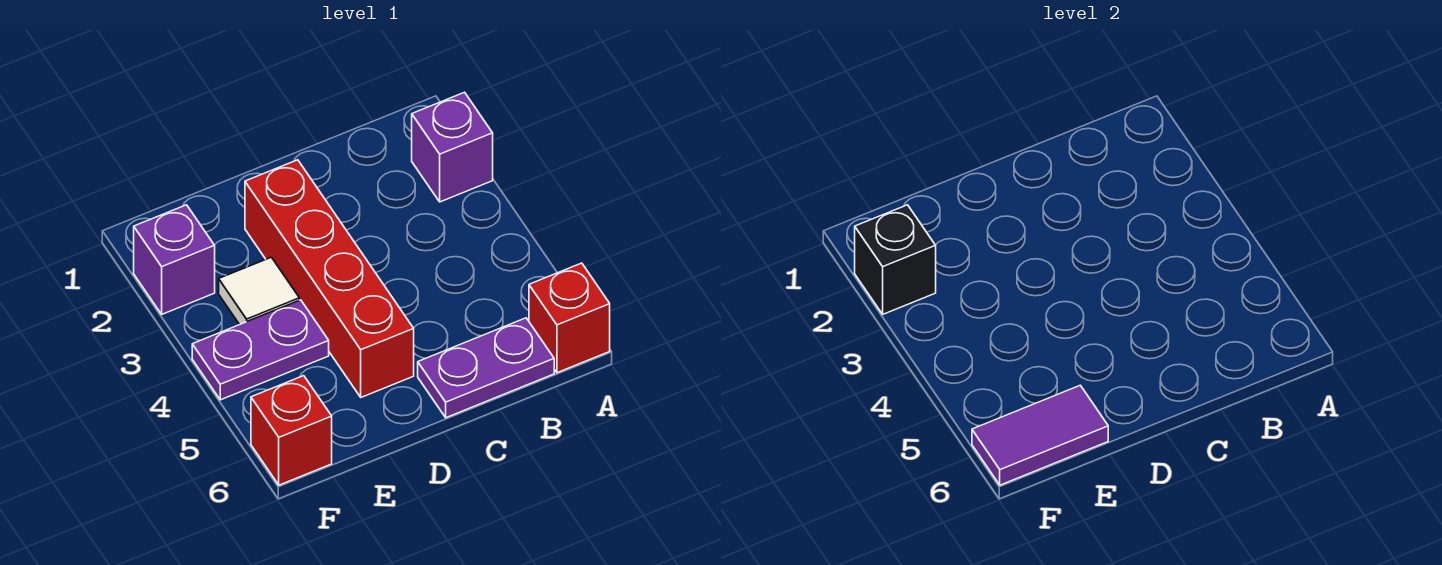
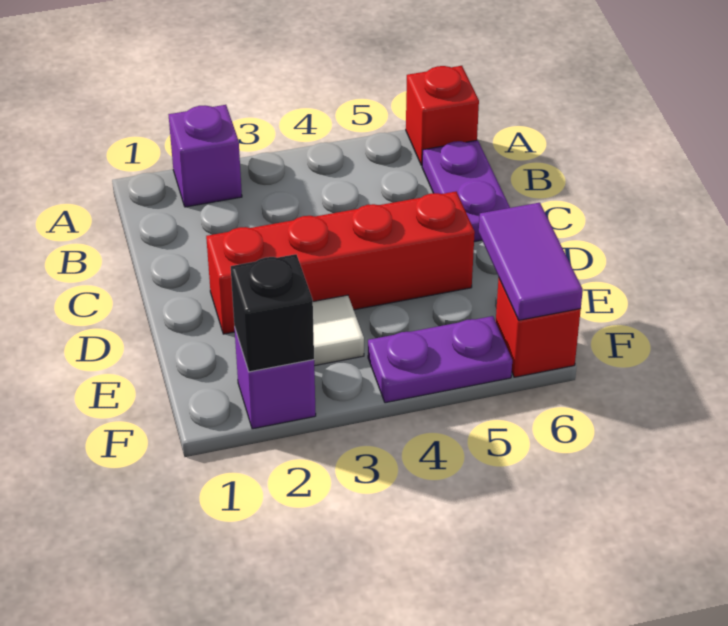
purple plate E4:F4 level 1 -> purple plate F4:F5 level 1

